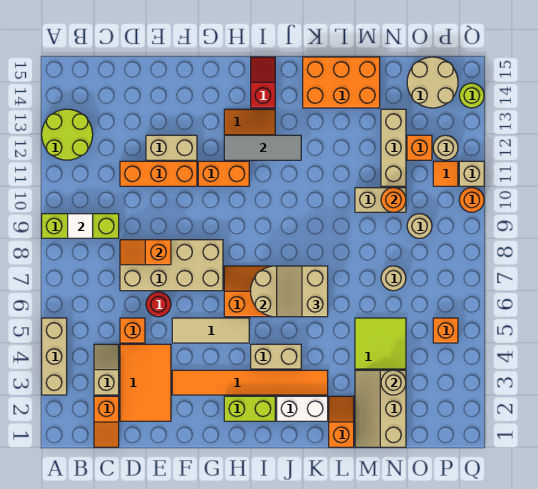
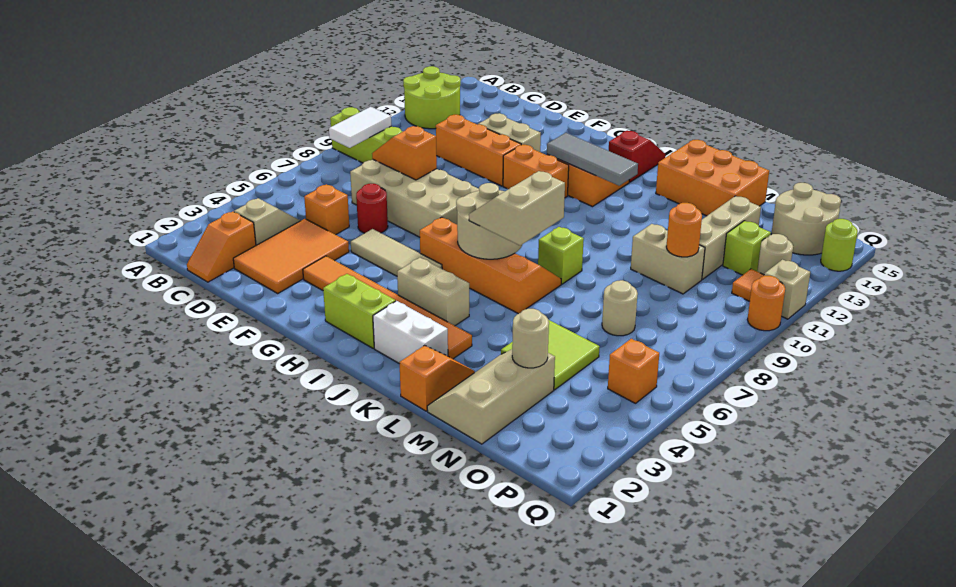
tan brick A3:A5 level 1 -> none
white tile B9 level 2 -> white tile B8:B9 level 2
none -> lime brick K8 level 1
tan round brick O9 level 1 -> none
orange brick O12 level 1 -> lime brick O12 level 1

